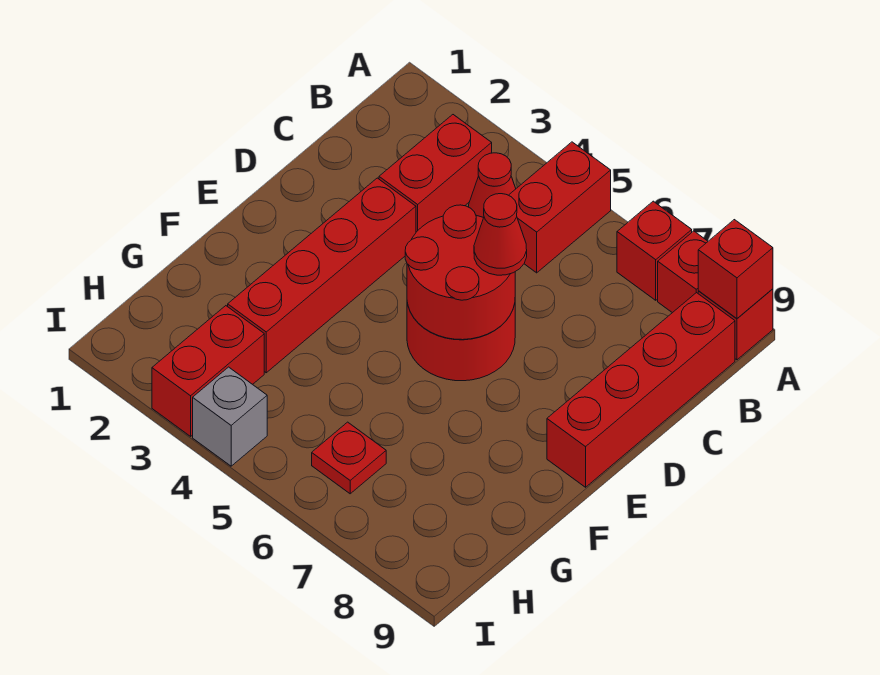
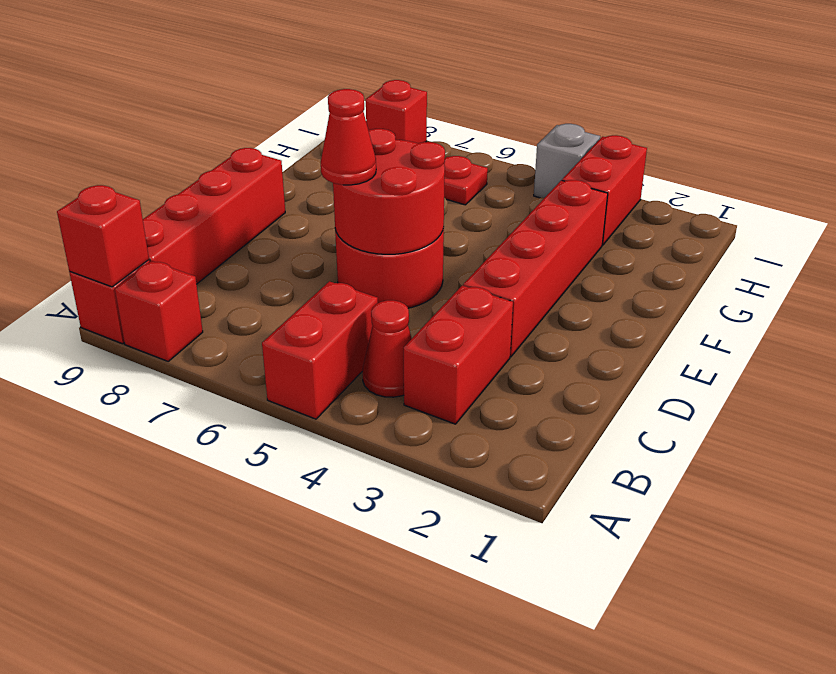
red brick A7 level 1 -> red brick I8 level 1

